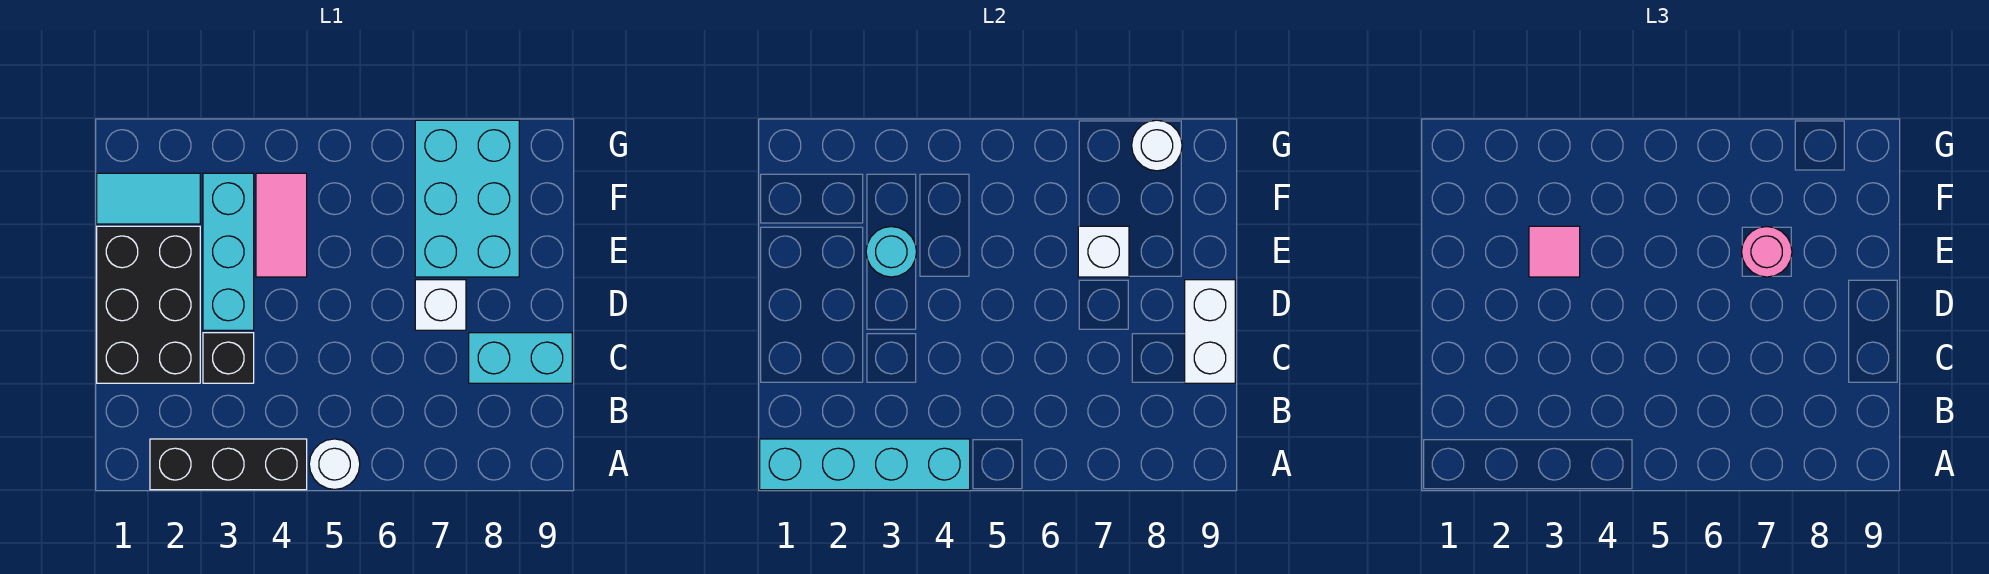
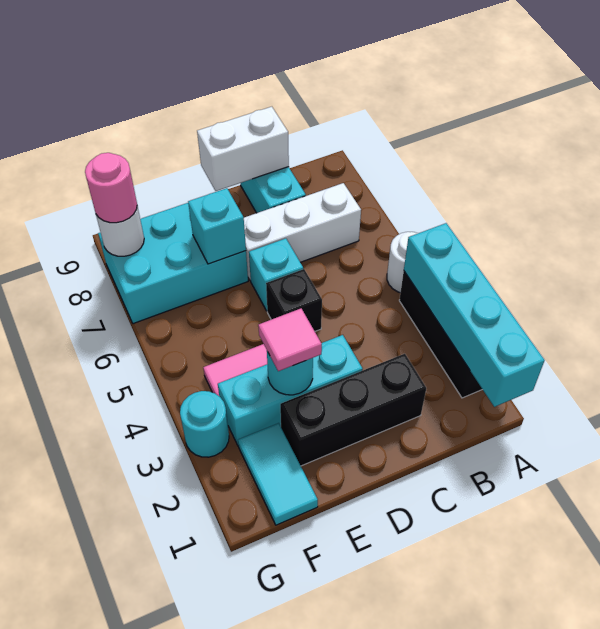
black brick C1:E2 level 1 -> black brick C2:E2 level 1
black brick C3 level 1 -> black brick D5 level 1
none -> cyan brick D6 level 1
white brick D7 level 1 -> white brick B7:D7 level 1
white brick E7 level 2 -> cyan brick E7 level 2
pink round brick E7 level 3 -> pink round brick G8 level 3
none -> cyan round brick G3 level 1

